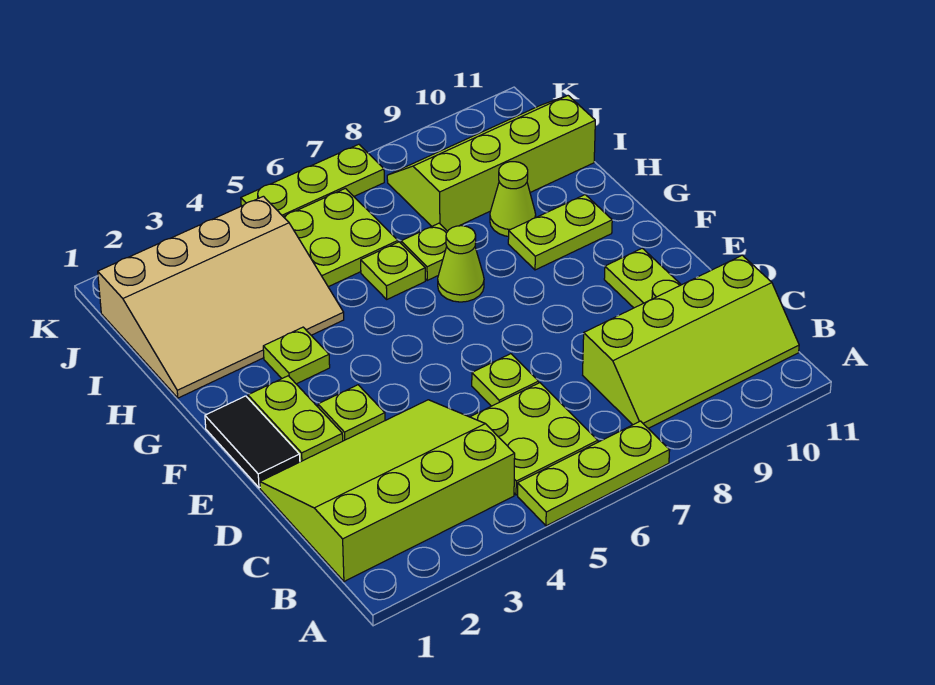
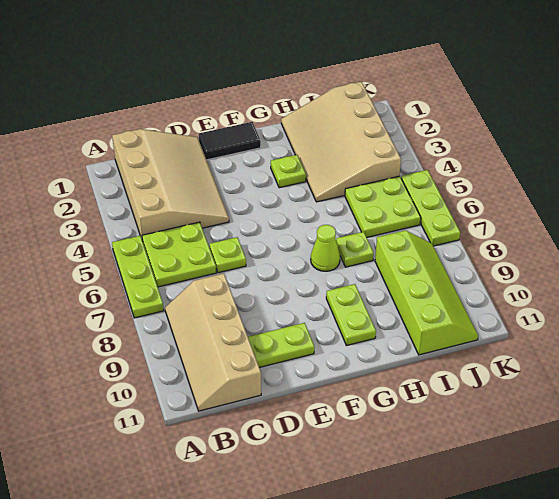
lime slope B1:D4 level 1 top B -> tan slope B1:D4 level 1 top B
lime slope B8:C11 level 1 top C -> tan slope B8:C11 level 1 top C
lime plate E2:F2 level 1 -> none
lime plate E3 level 1 -> none
lime plate H6 level 1 -> none
lime cone H9 level 1 -> none

